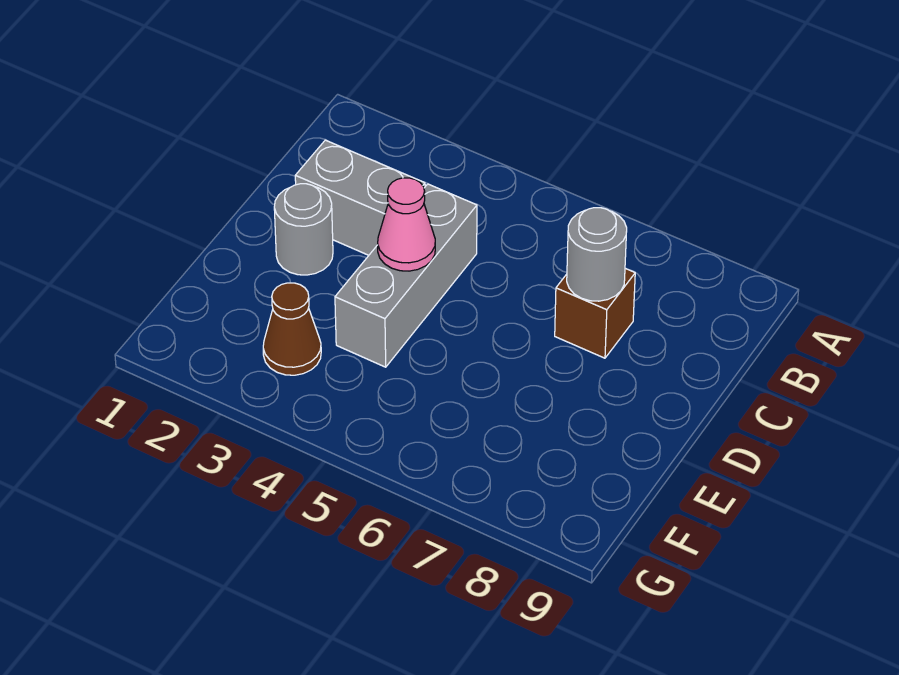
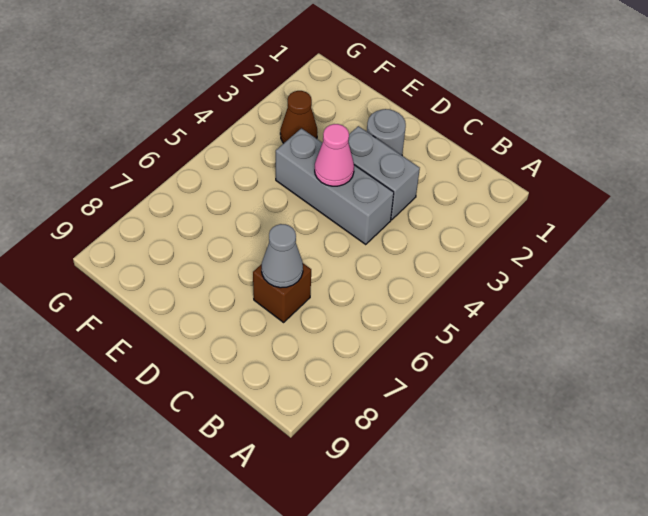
grey brick C2:C3 level 1 -> grey brick C3:D3 level 1
grey round brick C7 level 2 -> grey cone C7 level 2

